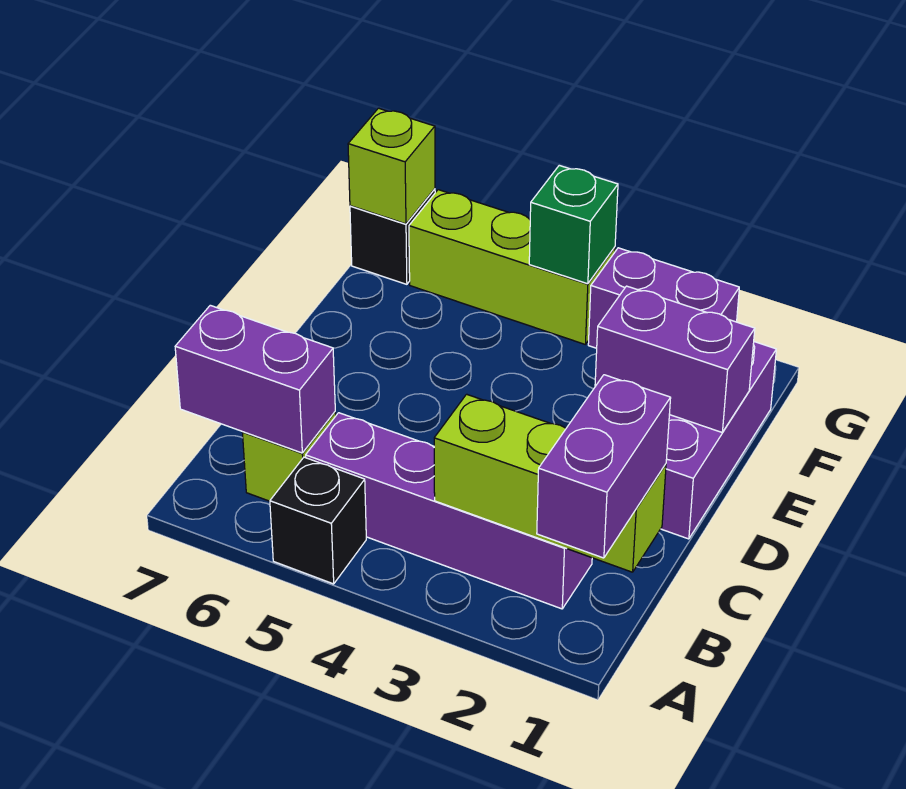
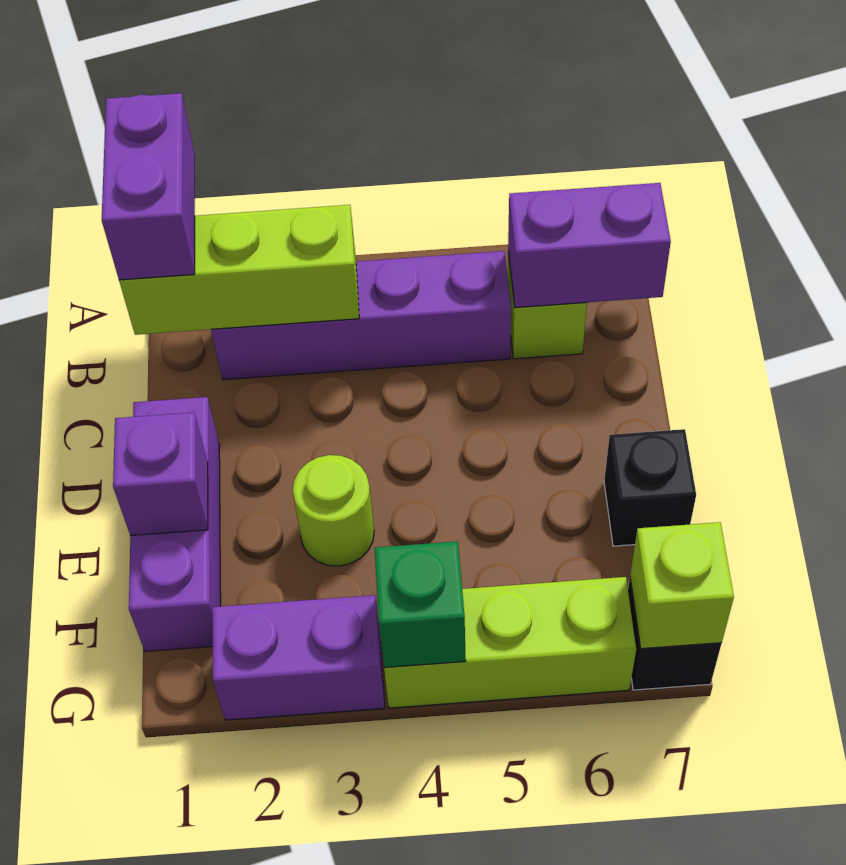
black brick A5 level 1 -> black brick E7 level 1
purple brick E1:E2 level 2 -> purple brick E1 level 2
none -> lime round brick E3 level 1

